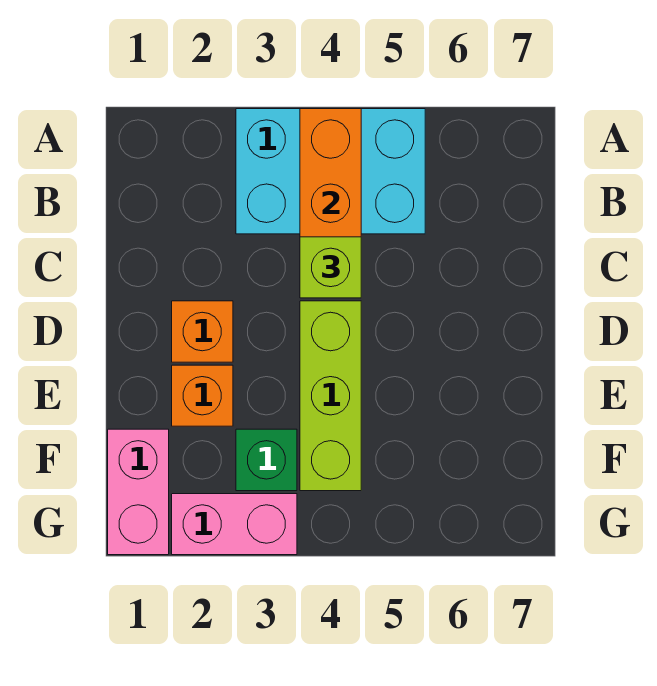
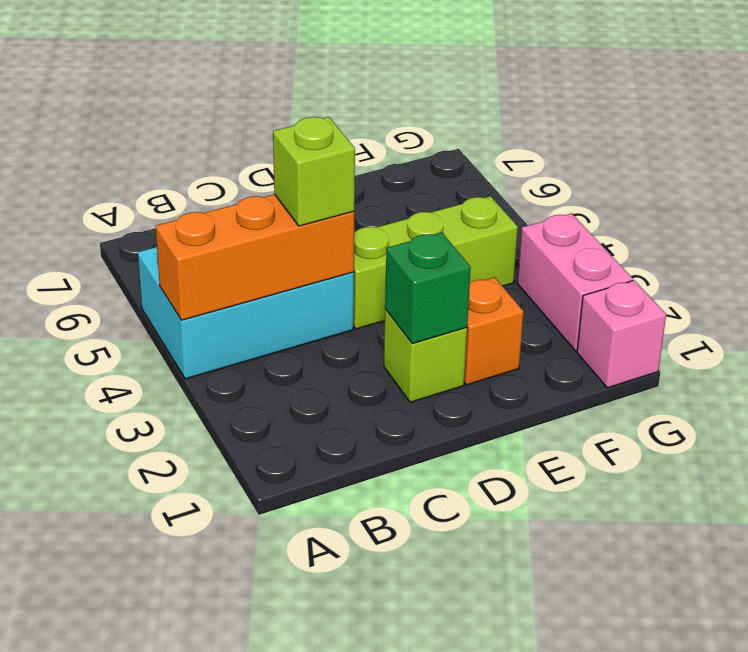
cyan brick A3:B5 level 1 -> cyan brick A4:C5 level 1
orange brick D2 level 1 -> lime brick D2 level 1
pink brick F1:G1 level 1 -> pink brick G1 level 1
green brick F3 level 1 -> green brick D2 level 2

